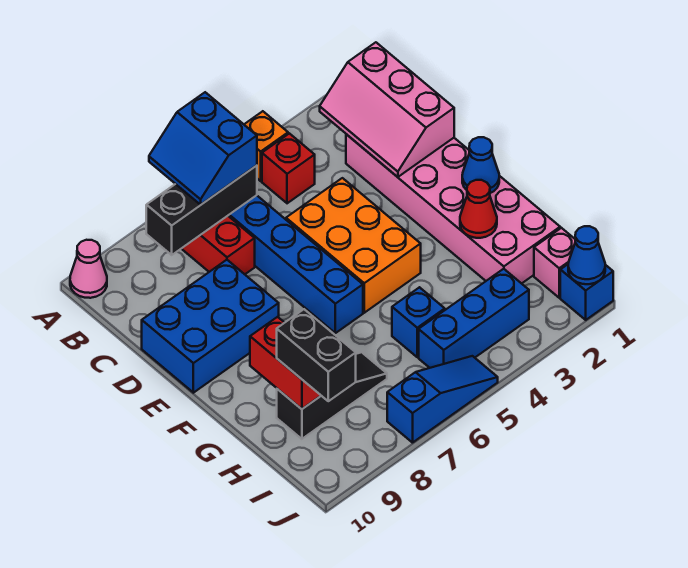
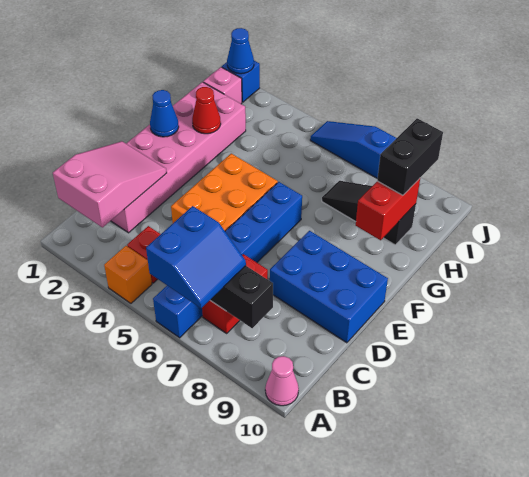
pink slope B1:D2 level 2 top 1 -> pink slope B1:D2 level 2 top B
blue brick H5 level 1 -> none
blue brick I3:I5 level 1 -> none

